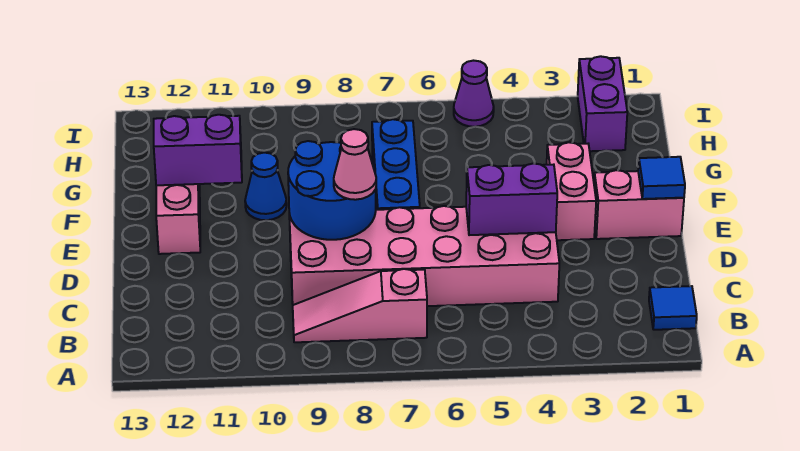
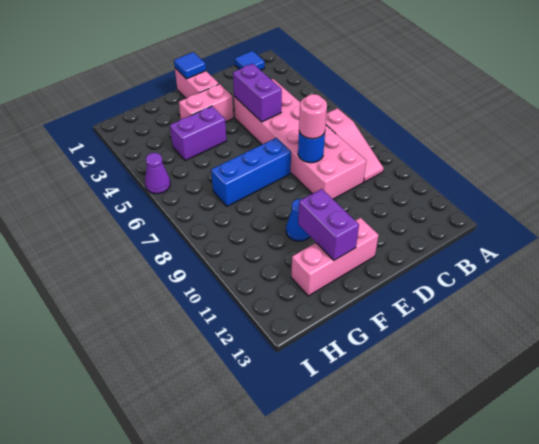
blue round brick D8:E9 level 2 -> blue round brick D8 level 2
pink cone D8 level 3 -> pink round brick D8 level 3
purple brick H2:I2 level 1 -> purple brick F4:G4 level 1

